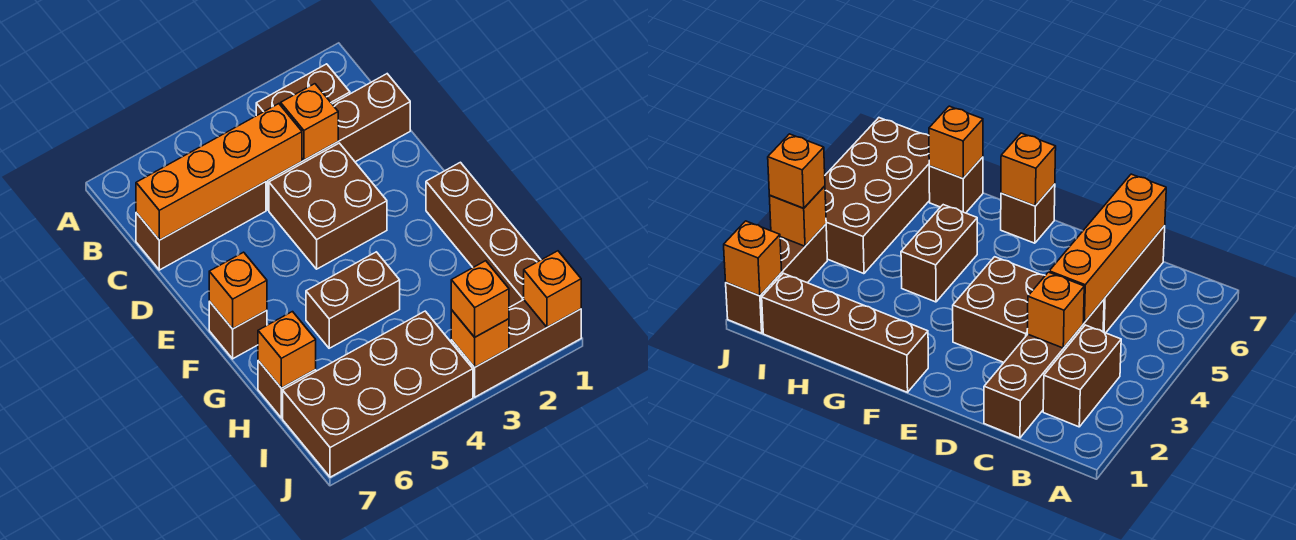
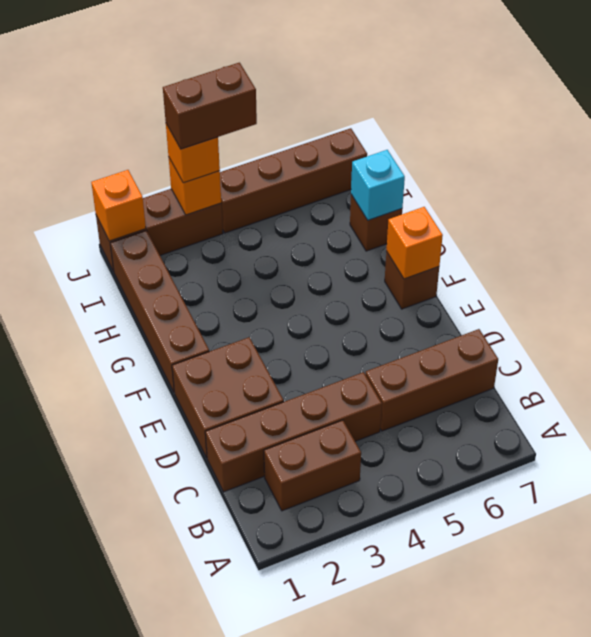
orange brick C3 level 2 -> none
orange brick C4:C7 level 2 -> none
brown brick D3:E4 level 1 -> brown brick D1:E2 level 1
brown brick G4:G5 level 1 -> brown brick J3:J4 level 4
orange brick H7 level 2 -> cyan brick H7 level 2
brown brick I4:J7 level 1 -> brown brick J4:J7 level 1

